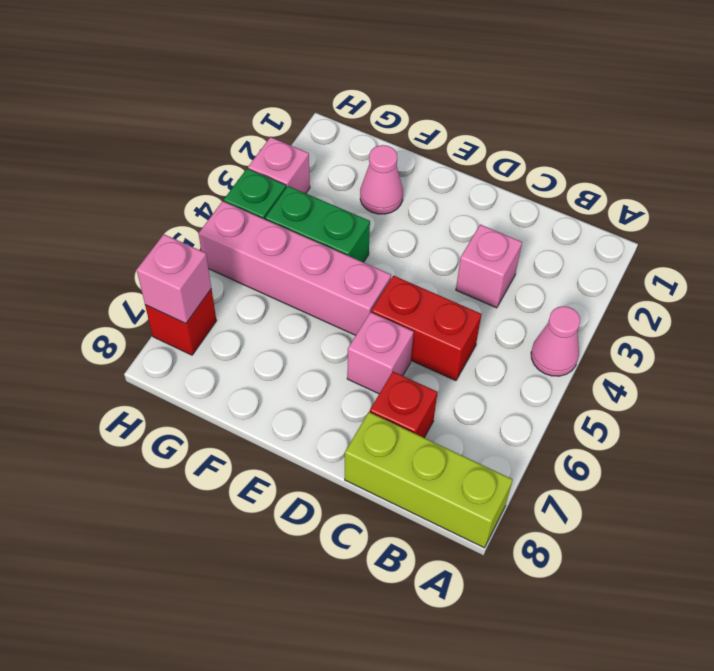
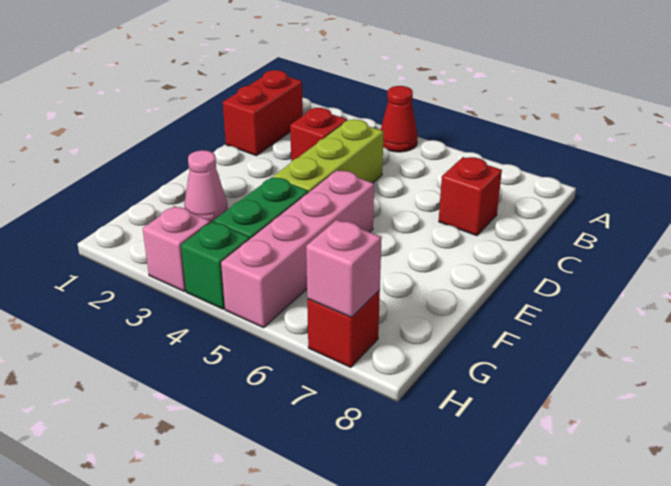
pink cone A4 level 1 -> red cone A4 level 1
lime brick A8:C8 level 1 -> lime brick C4:E4 level 1
pink brick C3 level 1 -> red brick C3 level 1
red brick C5:D5 level 1 -> red brick B1:C1 level 1
pink brick D6 level 1 -> none

